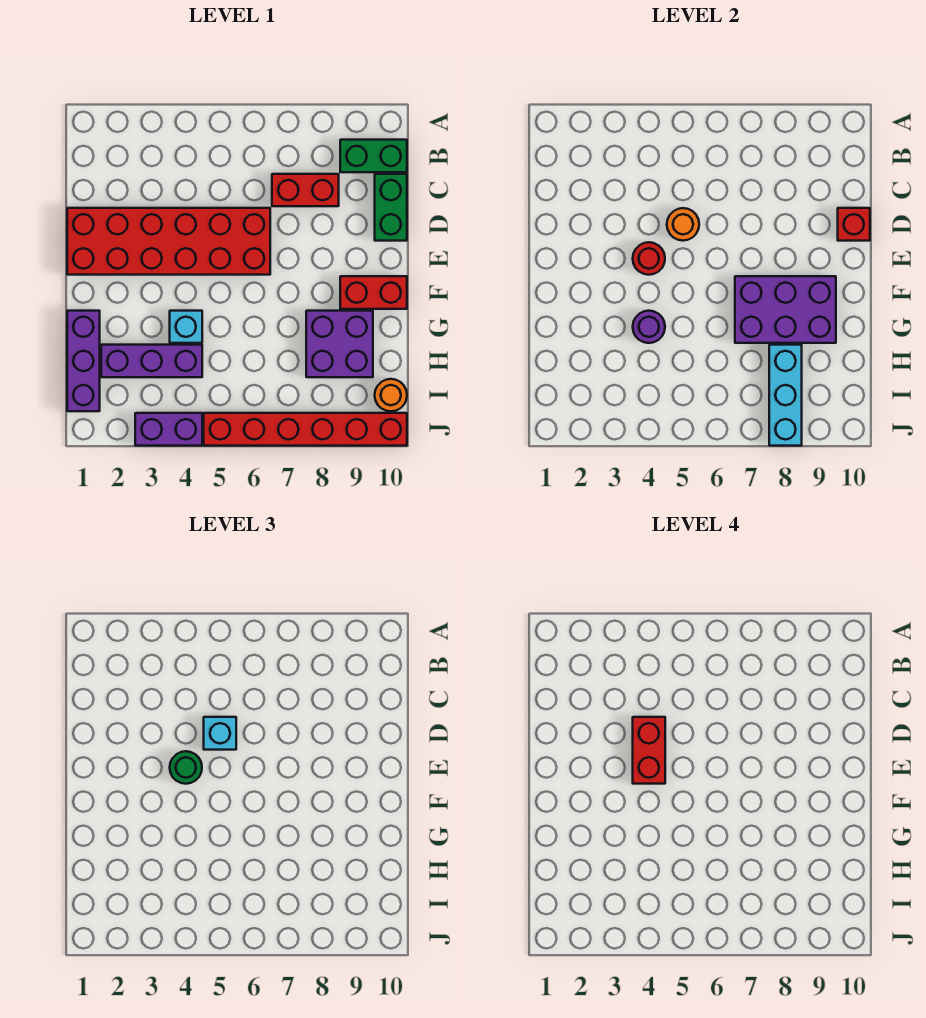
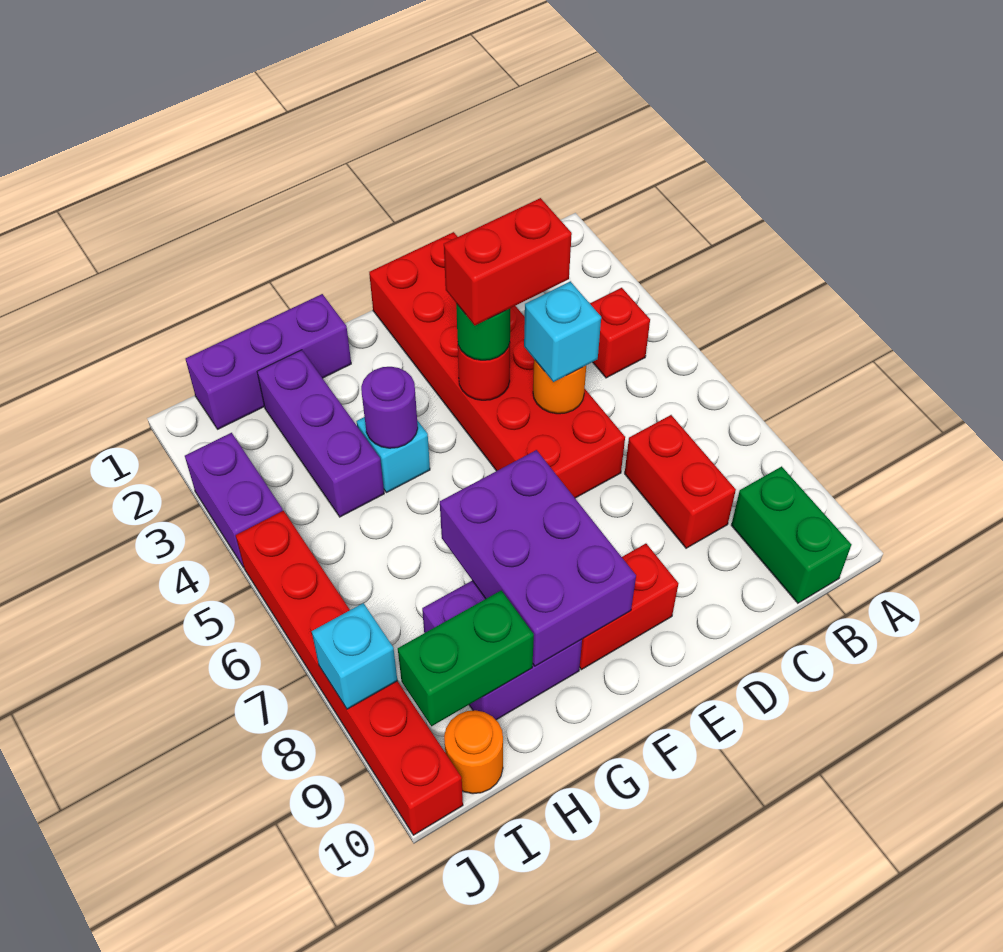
green brick C10:D10 level 1 -> green brick H9:I9 level 2
red brick D10 level 2 -> red brick B4 level 1
red brick F9:F10 level 1 -> red brick E9:F9 level 1
cyan brick H8:J8 level 2 -> cyan brick J8 level 2

